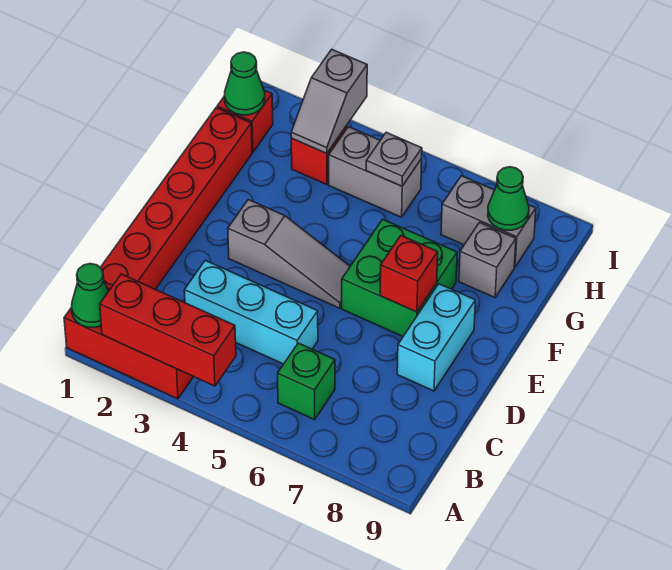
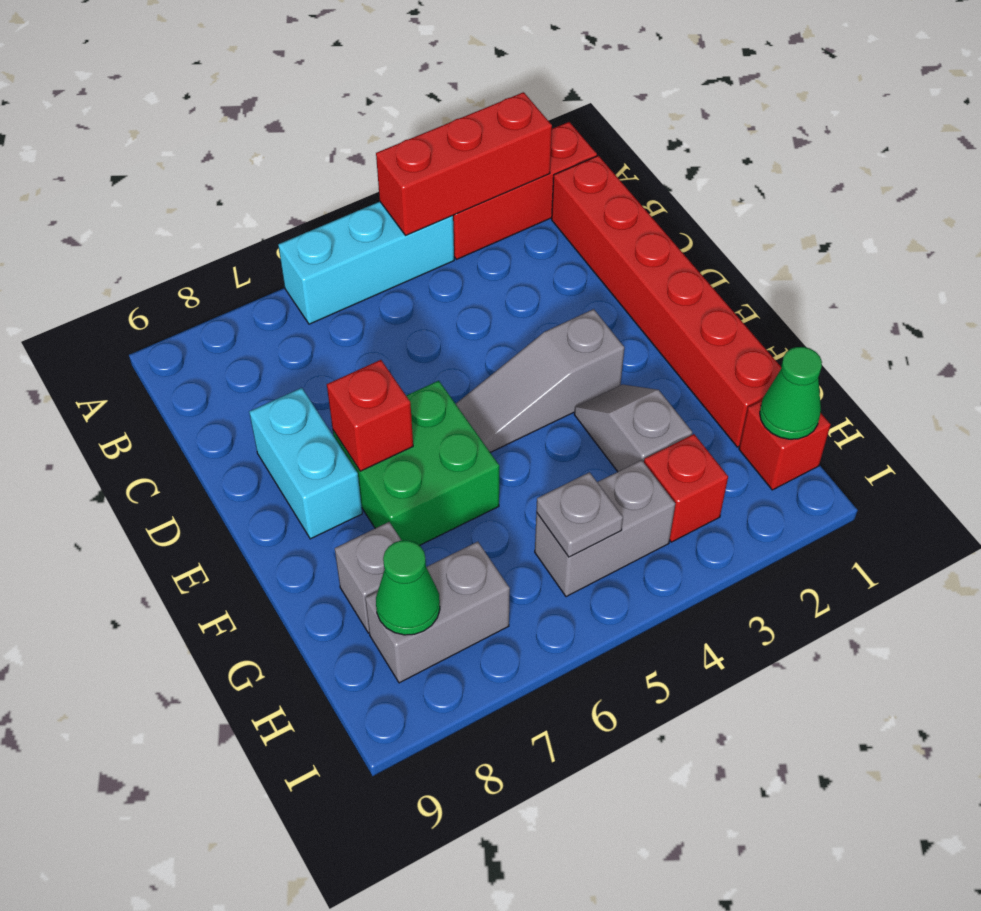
green cone A1 level 2 -> none
green brick B6 level 1 -> none
cyan brick C3:C5 level 1 -> cyan brick A4:A6 level 1
grey slope H3:I3 level 2 top I -> grey slope F3:G3 level 1 top G

